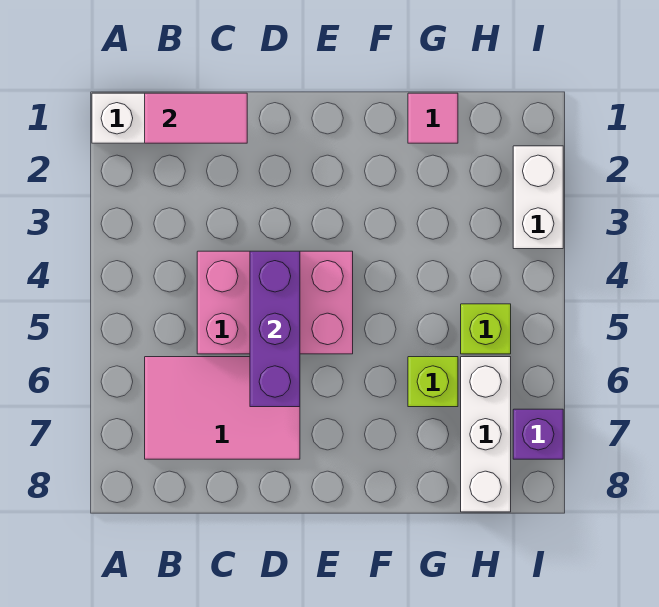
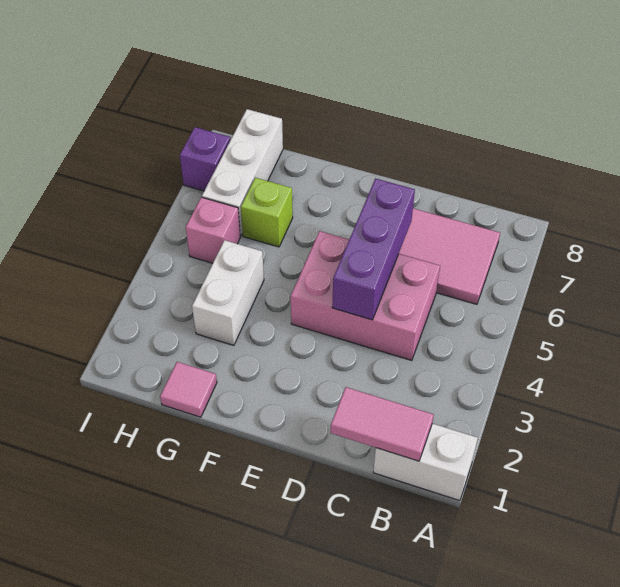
lime brick H5 level 1 -> pink brick H5 level 1
white brick I2:I3 level 1 -> white brick G3:G4 level 1

